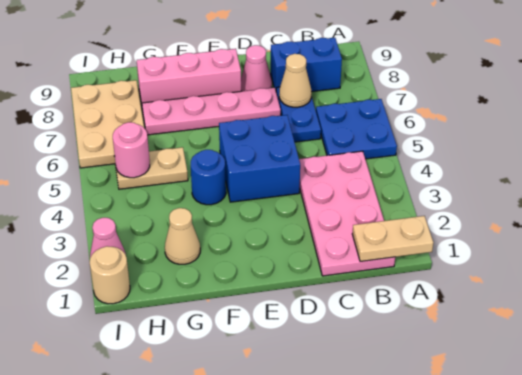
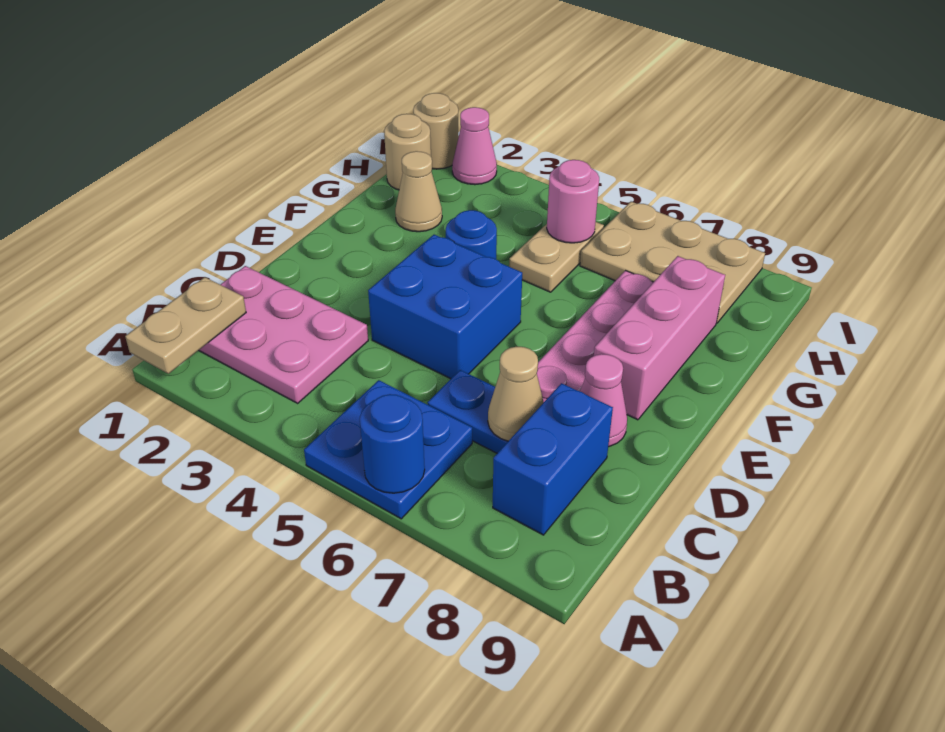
none -> blue round brick A6 level 2
pink plate B1:C4 level 1 -> pink plate B1:C3 level 1
none -> tan round brick H1 level 1

